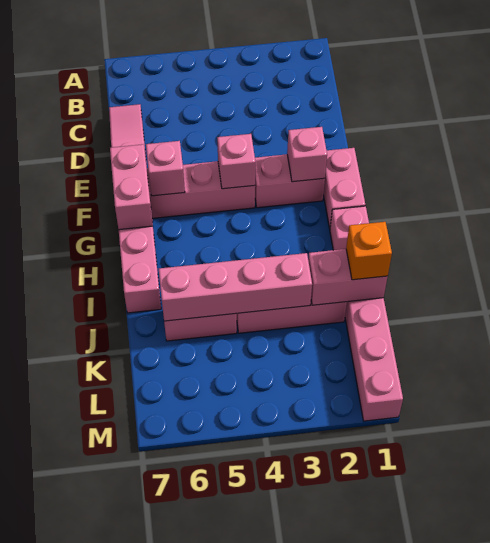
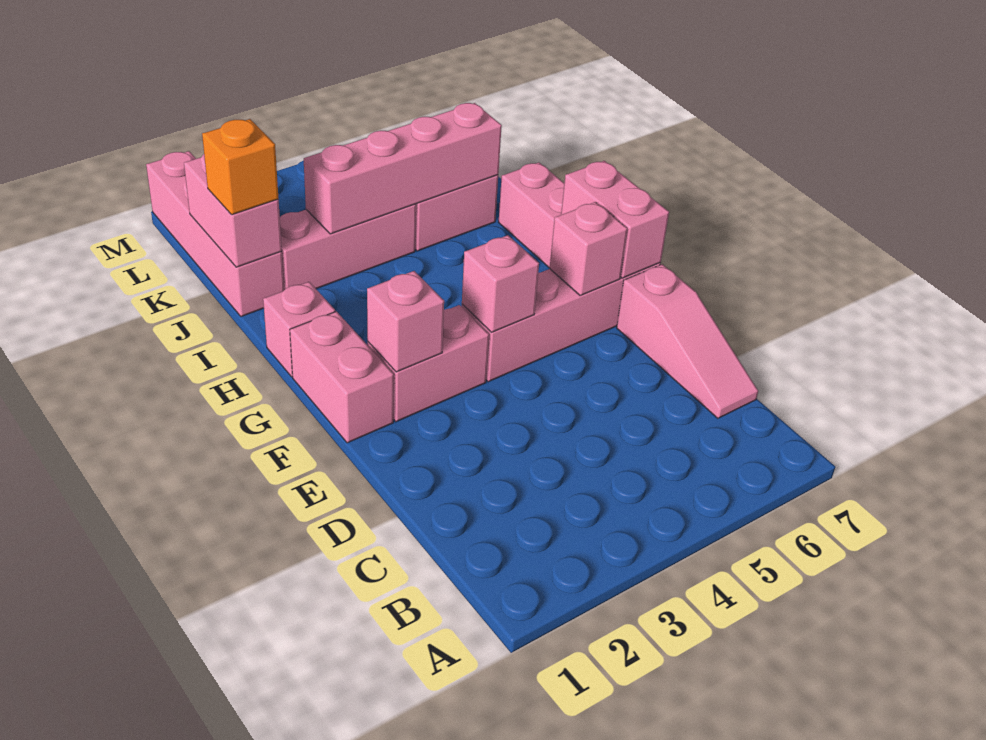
pink brick J1:J2 level 2 -> pink brick J1:K1 level 2

